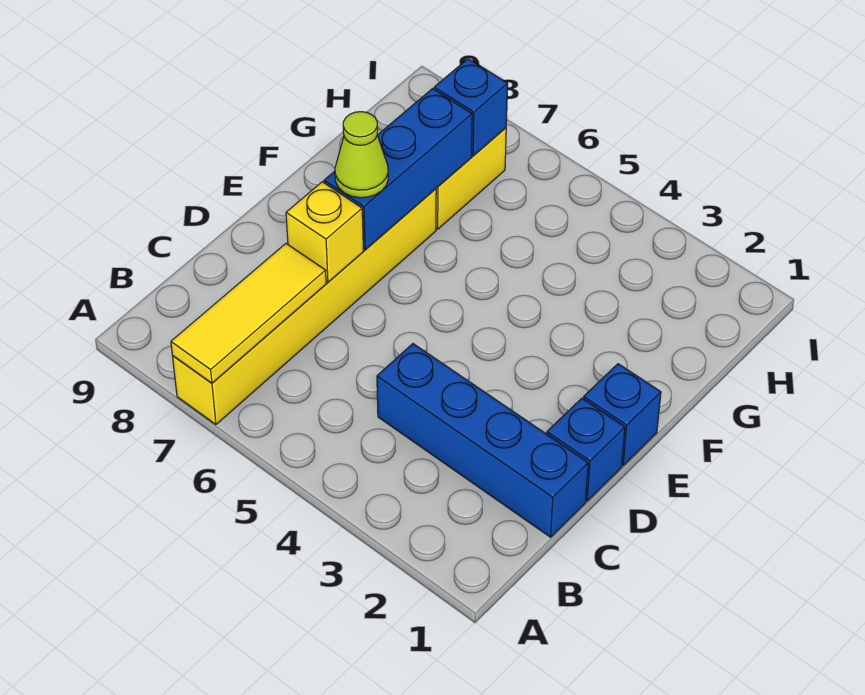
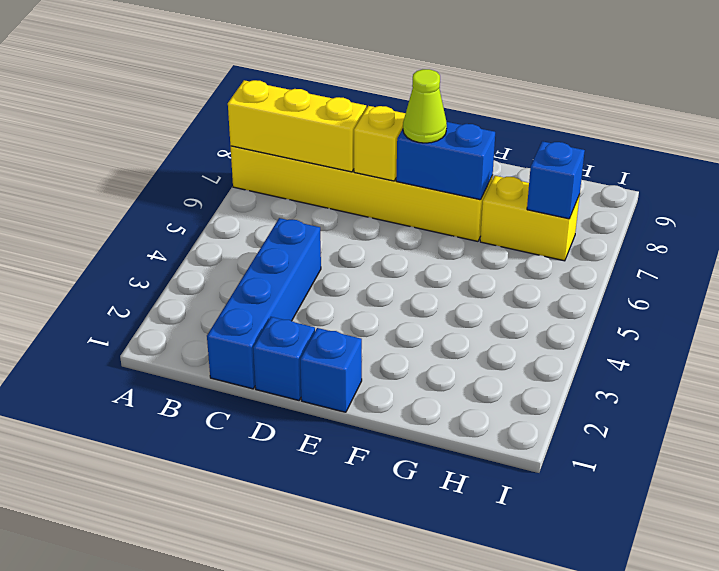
yellow tile A7:C7 level 2 -> yellow brick A7:C7 level 2
blue brick E7:G7 level 2 -> blue brick E7:F7 level 2

